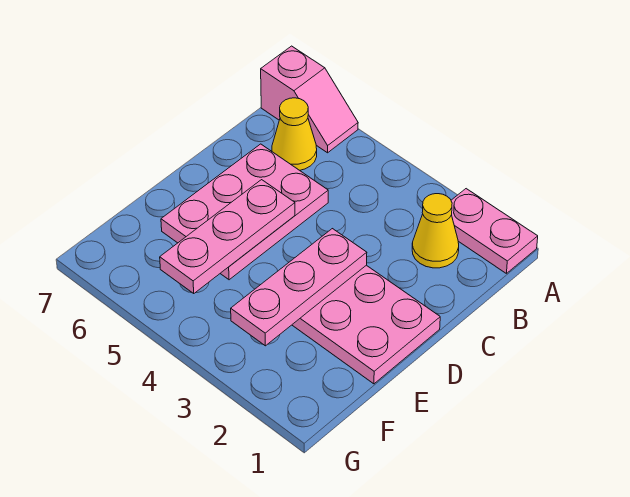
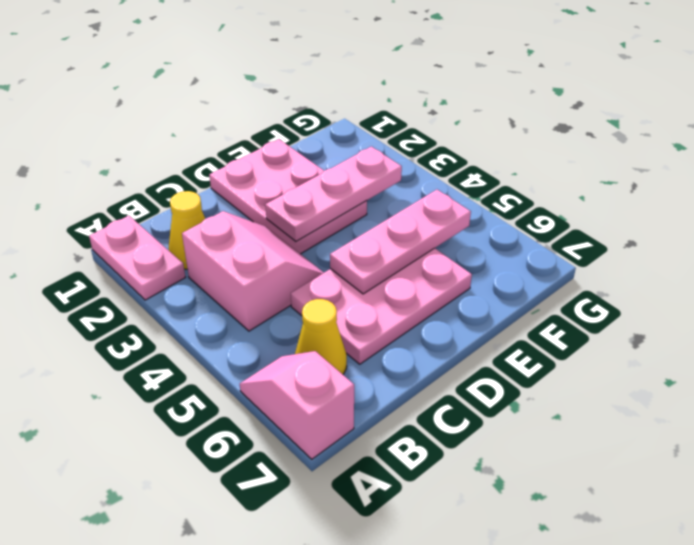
none -> pink slope B3:C4 level 1 top B

